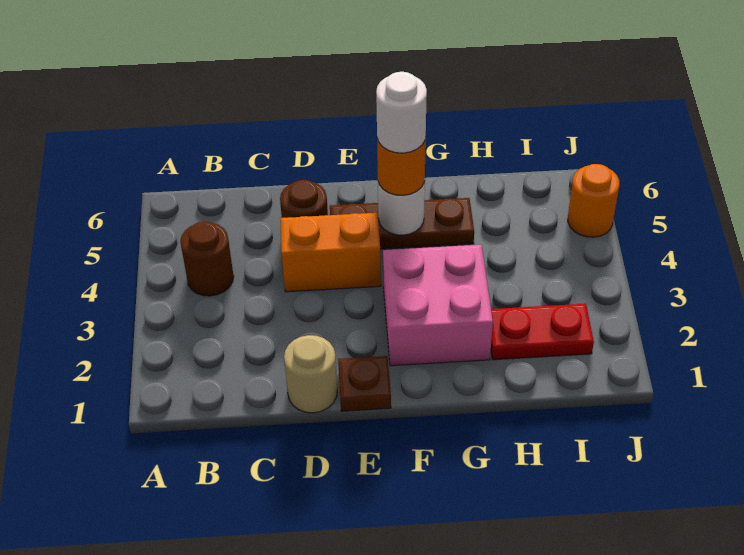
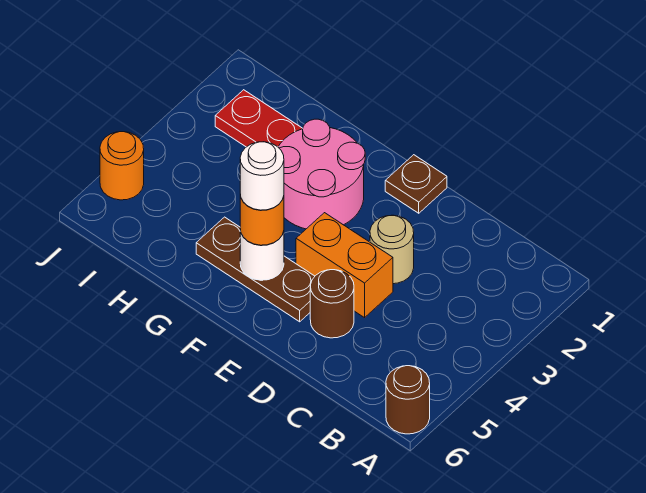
brown round brick B4 level 1 -> brown round brick A6 level 1
tan round brick D1 level 1 -> tan round brick D3 level 1
pink brick F2:G3 level 1 -> pink round brick F2:G3 level 1

